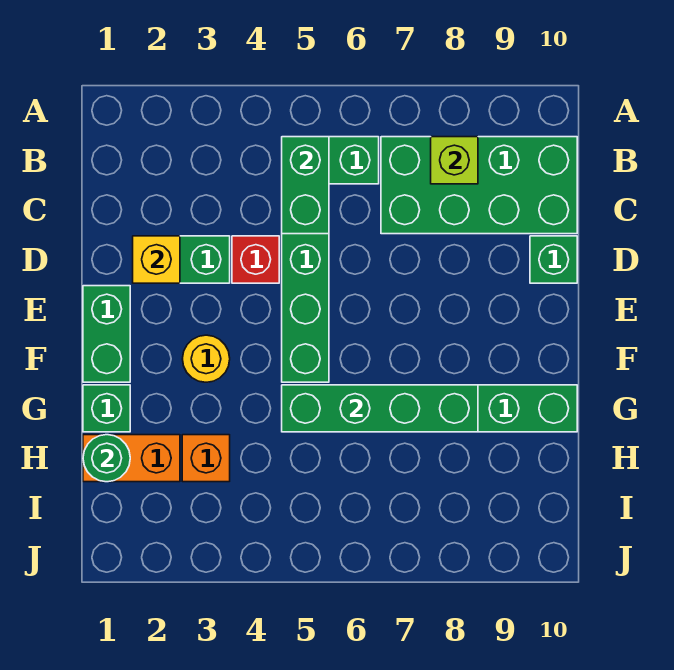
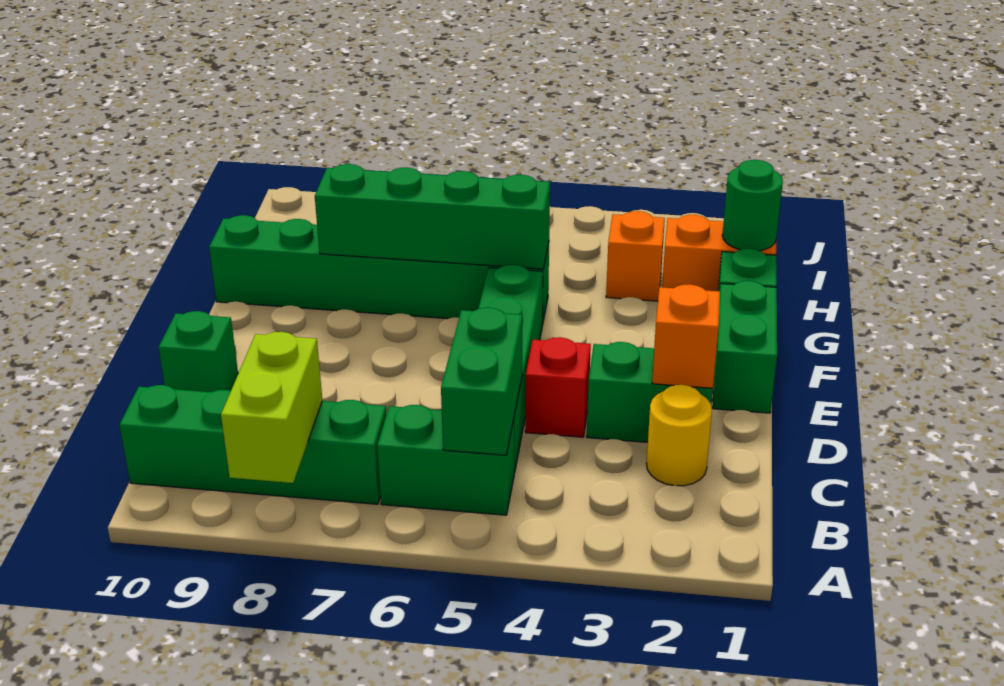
green brick B7:C10 level 1 -> green brick B7:B10 level 1
lime brick B8 level 2 -> lime brick A8:B8 level 2
yellow brick D2 level 2 -> orange brick D2 level 2
yellow round brick F3 level 1 -> yellow round brick C2 level 1

